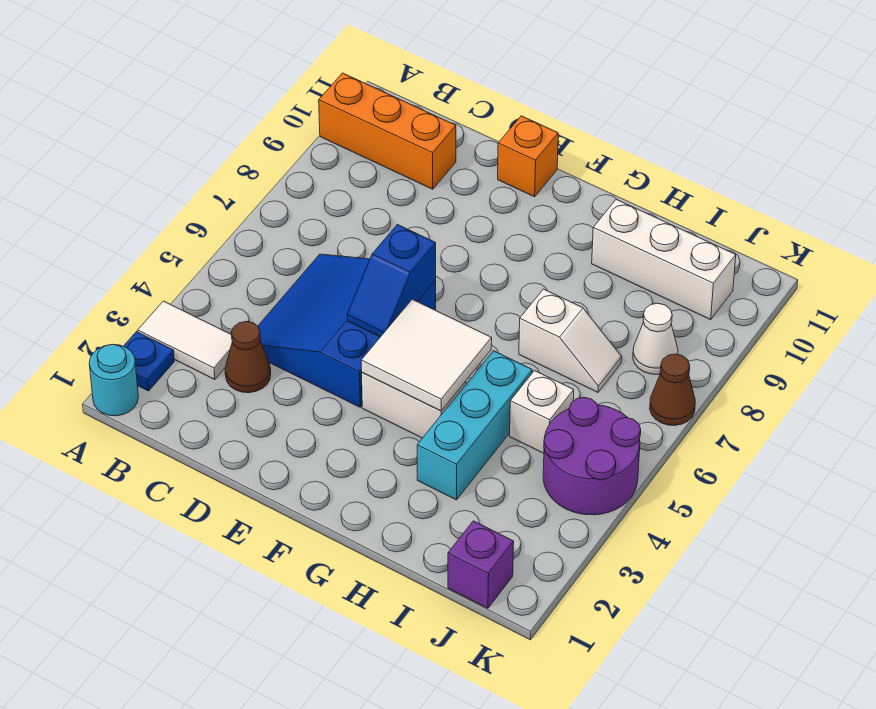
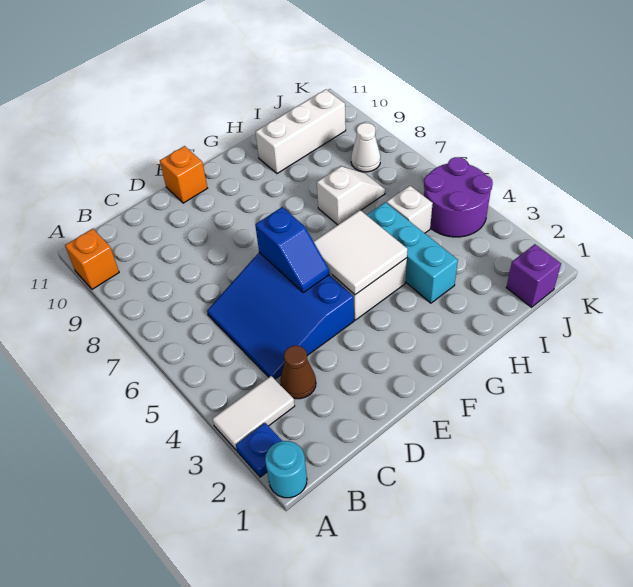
orange brick A10:C10 level 1 -> orange brick A10 level 1
brown cone K7 level 1 -> none

